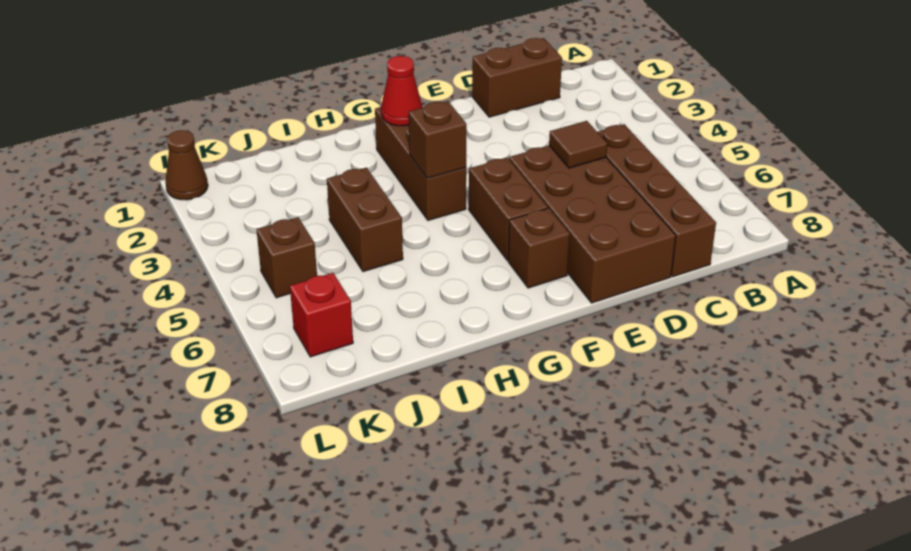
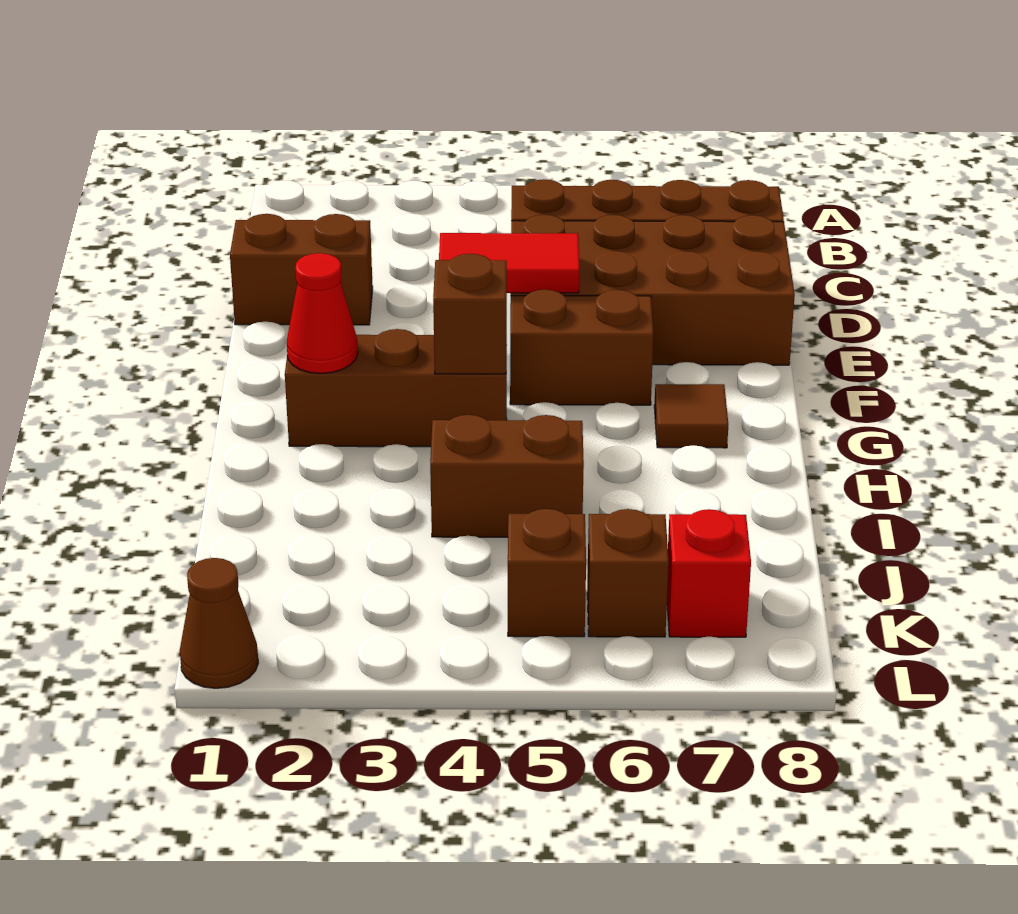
brown brick C1:D1 level 1 -> brown brick D1:D2 level 1
brown tile D5 level 2 -> brown tile G7 level 1
none -> red tile E4:E5 level 2
brown brick F7 level 1 -> brown brick K6 level 1

